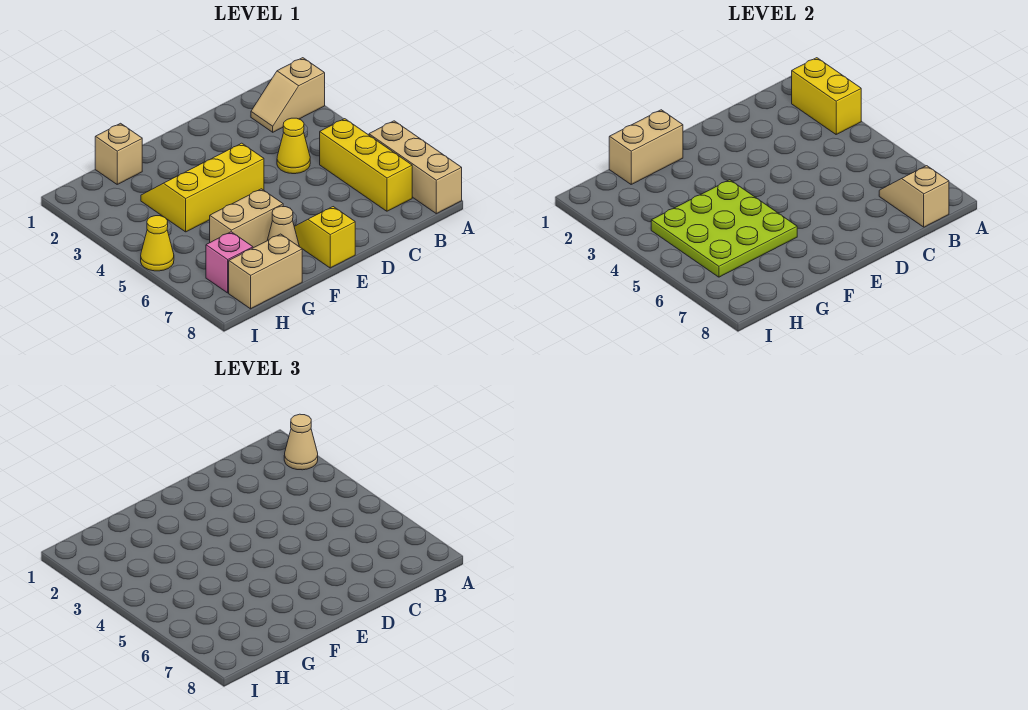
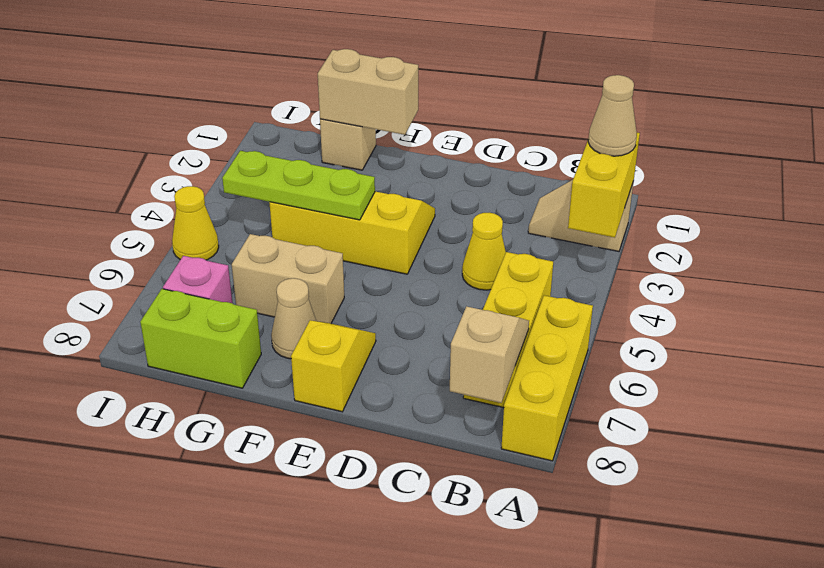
tan brick A6:A8 level 1 -> yellow brick A6:A8 level 1
lime plate F4:H6 level 2 -> lime plate F4:H4 level 2
tan brick G8:H8 level 1 -> lime brick G8:H8 level 1

